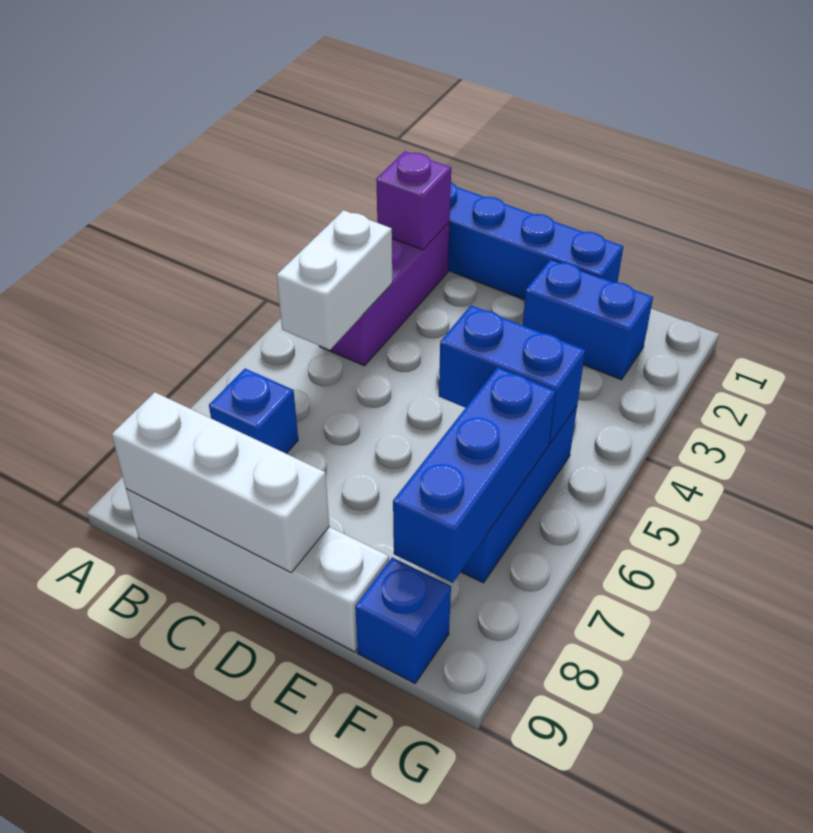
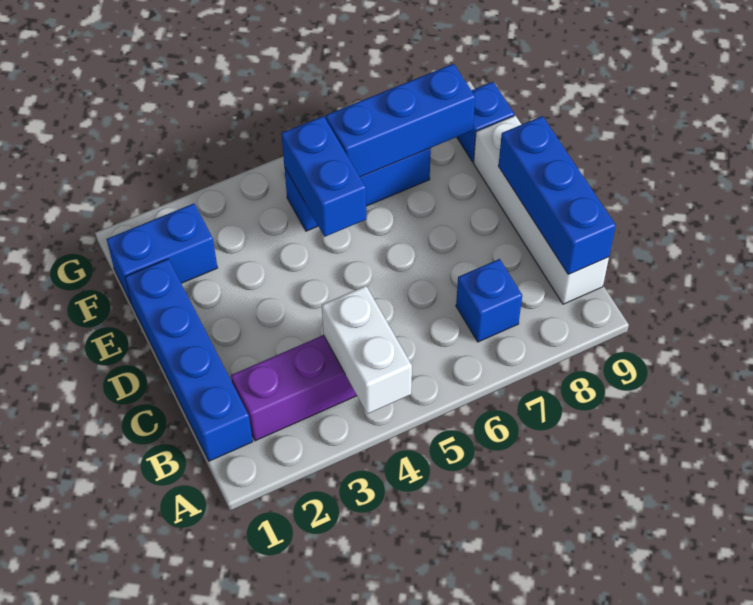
purple brick B2 level 2 -> none
white brick B4:B5 level 2 -> white brick A4:B4 level 2
white brick B9:D9 level 2 -> blue brick B9:D9 level 2
blue brick E2:F2 level 1 -> blue brick F1:F2 level 1

